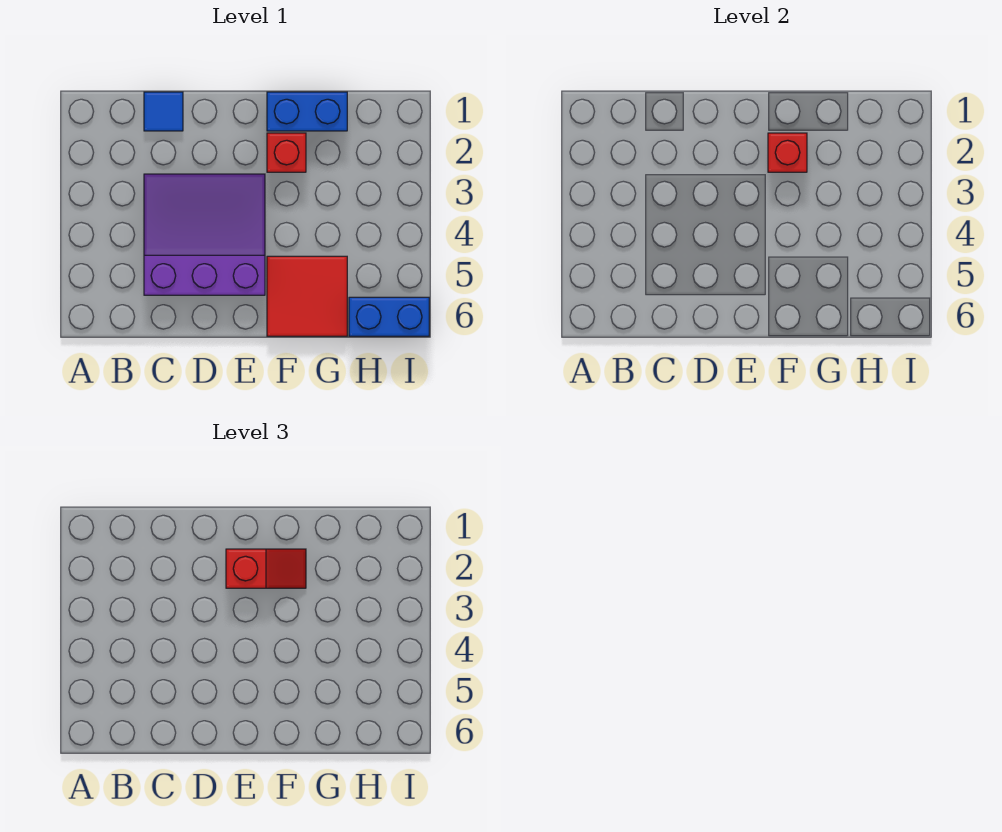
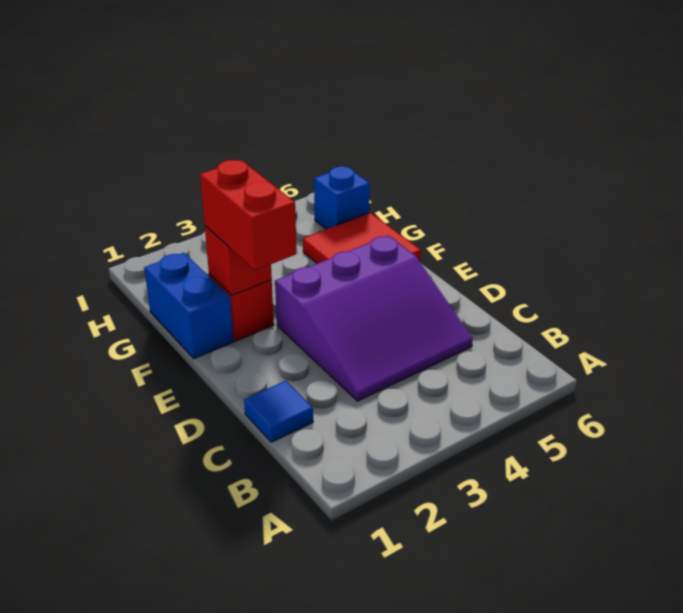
purple slope C3:E5 level 1 top 5 -> purple slope C3:E5 level 1 top E
red slope E2:F2 level 3 top E -> red brick E2:F2 level 3
blue brick H6:I6 level 1 -> blue brick H6 level 1

